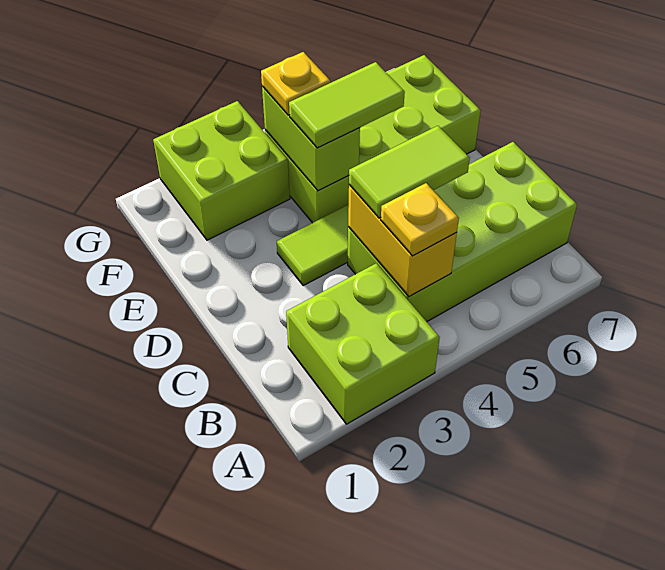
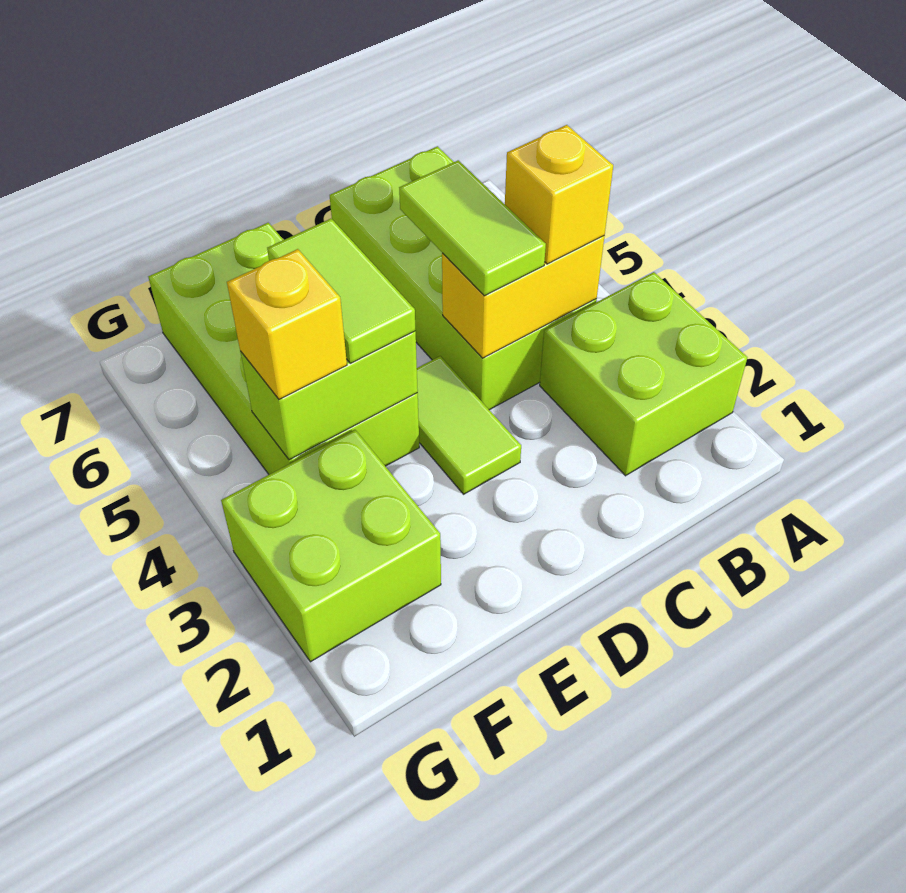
yellow plate B4 level 3 -> yellow brick B4 level 3
yellow plate F4 level 3 -> yellow brick F4 level 3

